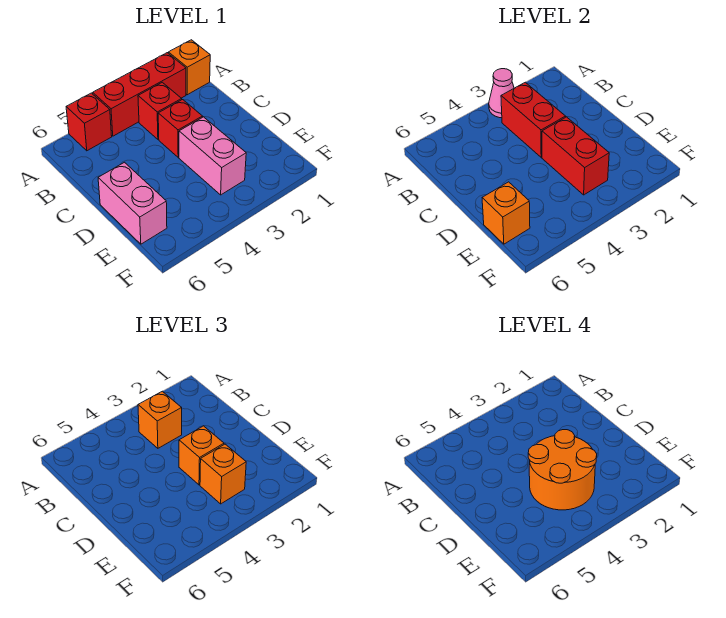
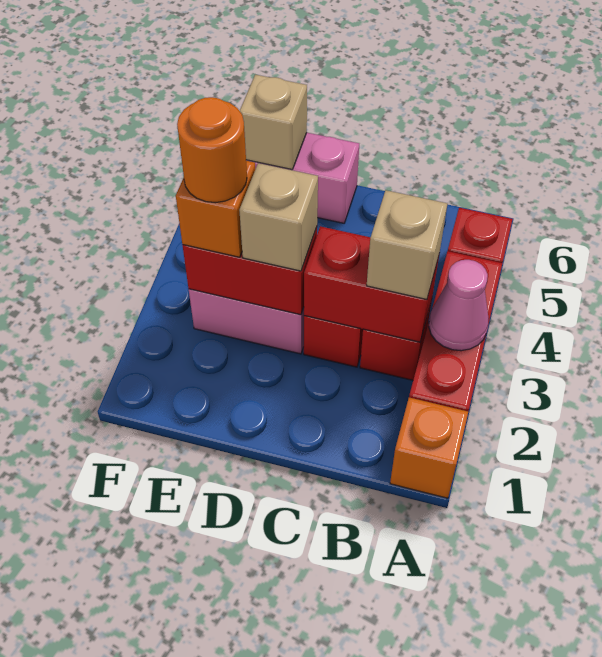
orange brick B3 level 3 -> tan brick B3 level 3
orange brick D3 level 3 -> tan brick D3 level 3
orange round brick D3:E4 level 4 -> orange round brick E3 level 4
orange brick E6 level 2 -> tan brick E6 level 2

